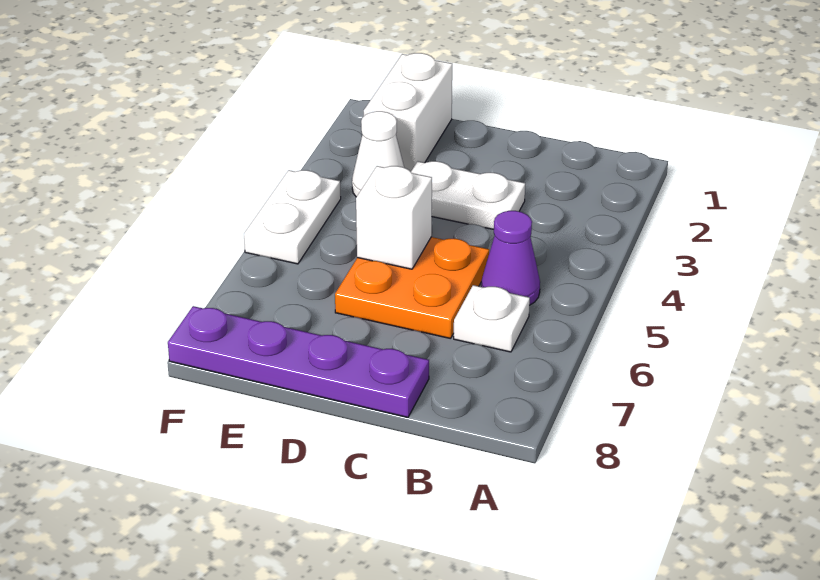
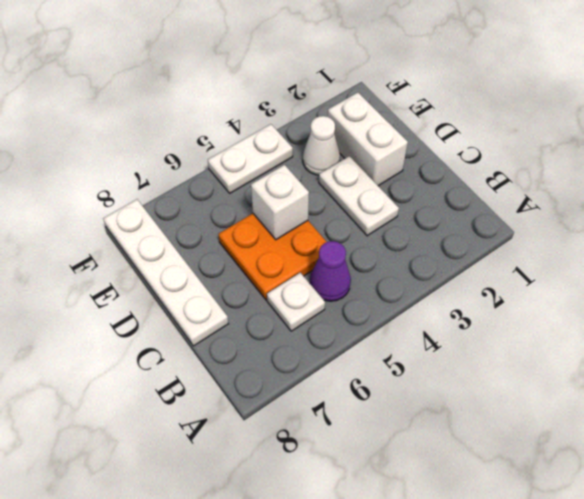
purple plate C8:F8 level 1 -> white plate C8:F8 level 1
white brick E1:E2 level 1 -> white brick D2:E2 level 1

